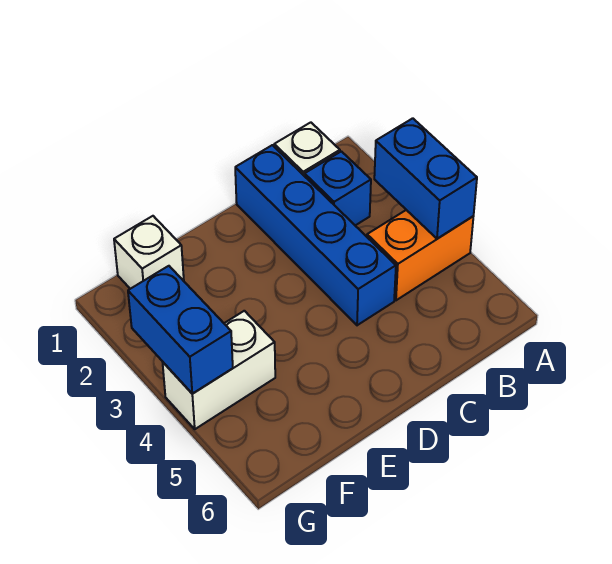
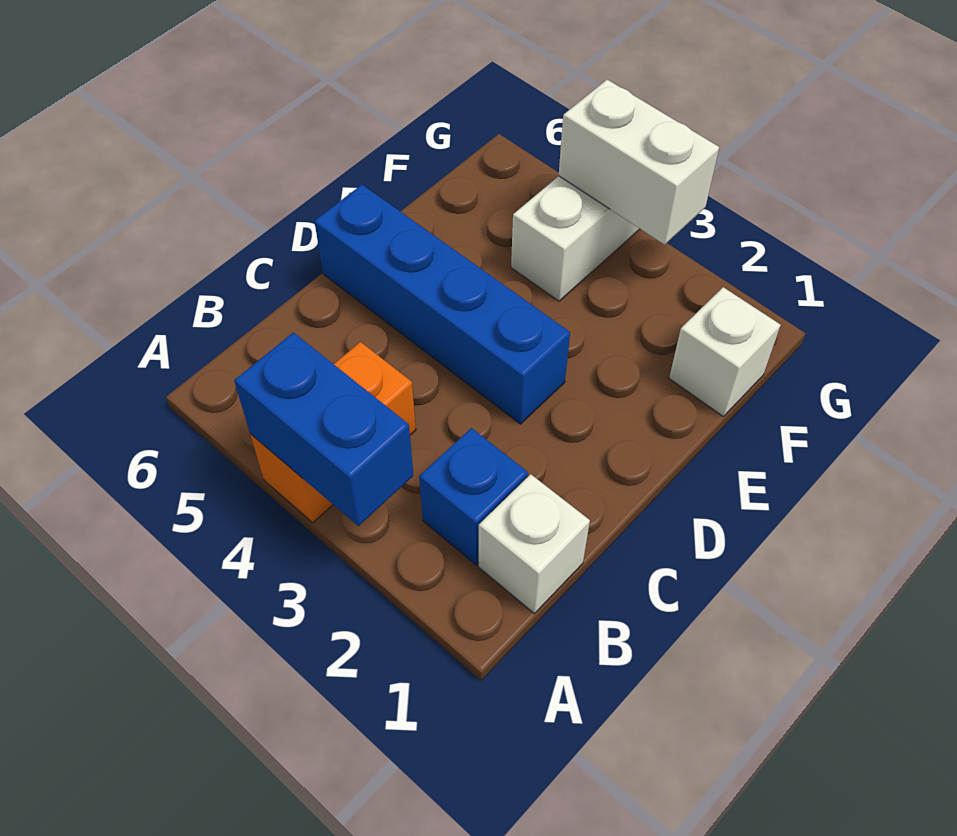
blue brick C1:C4 level 1 -> blue brick D3:D6 level 1
blue brick G3:G4 level 2 -> white brick G3:G4 level 2

